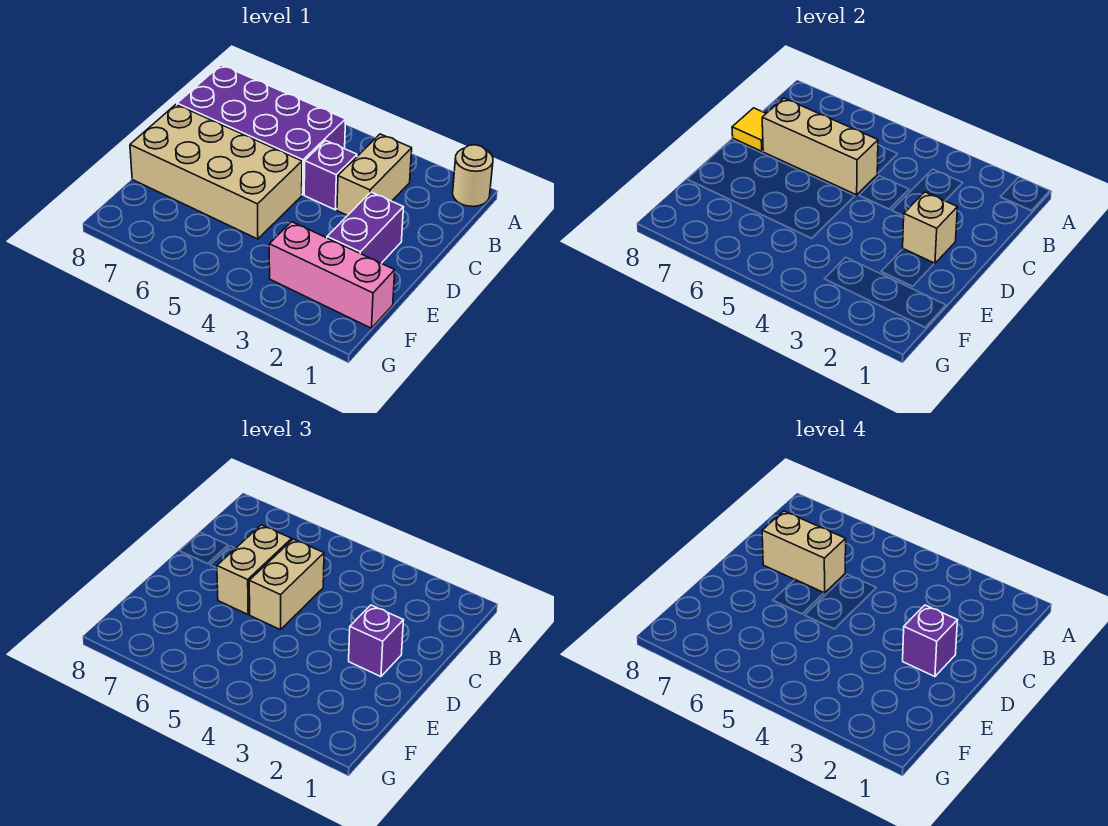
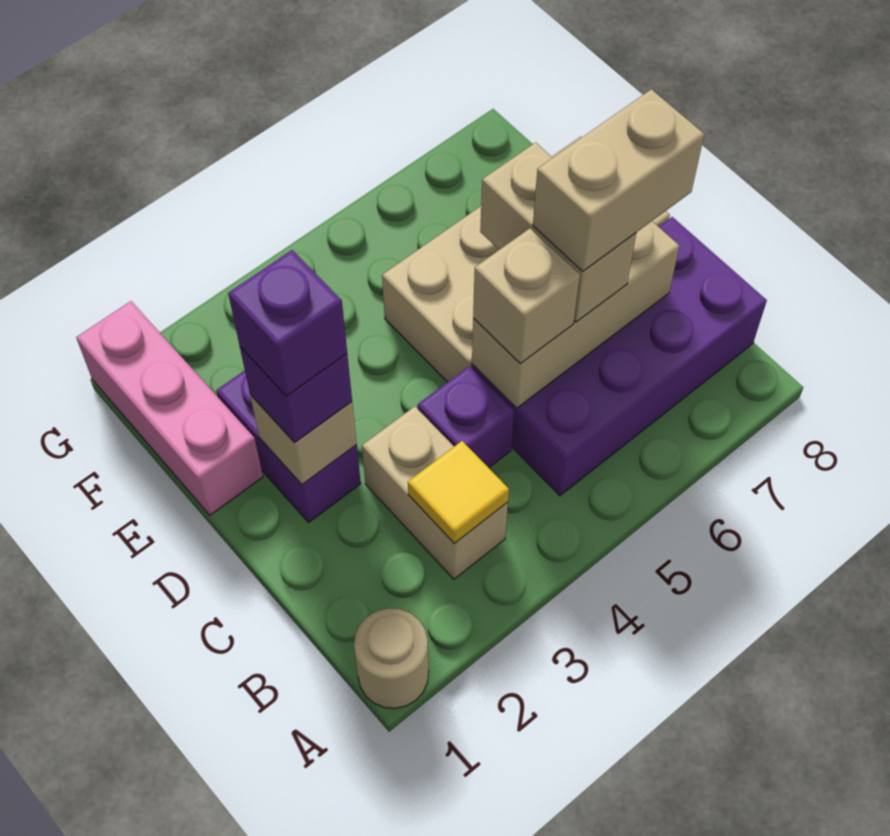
tan brick C5:D5 level 3 -> tan brick C5 level 3
yellow tile C8 level 2 -> yellow tile B3 level 2
pink brick F1:F3 level 1 -> pink brick E1:G1 level 1

